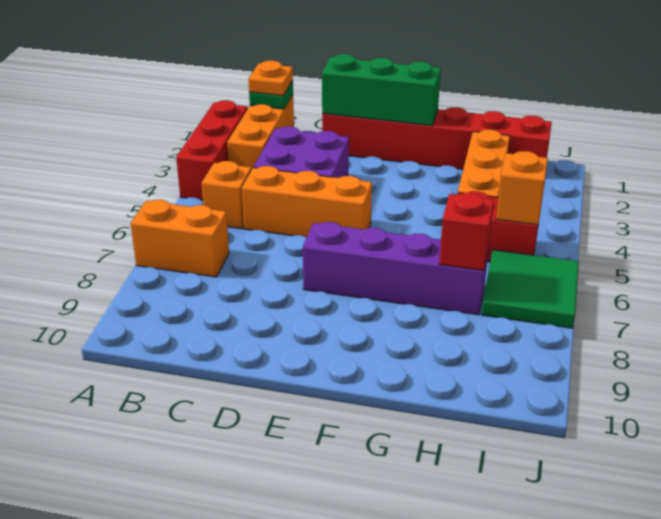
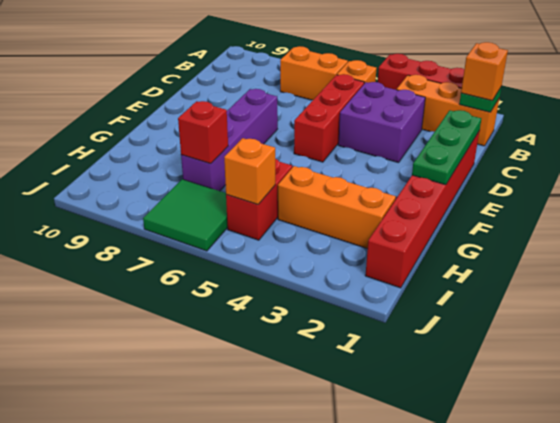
orange brick A7:B7 level 1 -> orange brick B6:B7 level 1
orange plate B1 level 3 -> orange brick B1 level 3
orange brick C5:E5 level 1 -> red brick C5:E5 level 1
green brick D1:F1 level 2 -> green plate D1:F1 level 2

